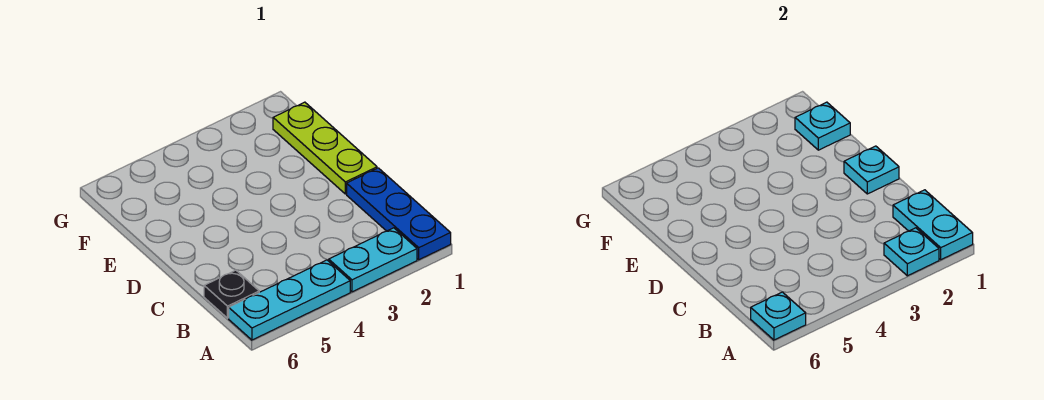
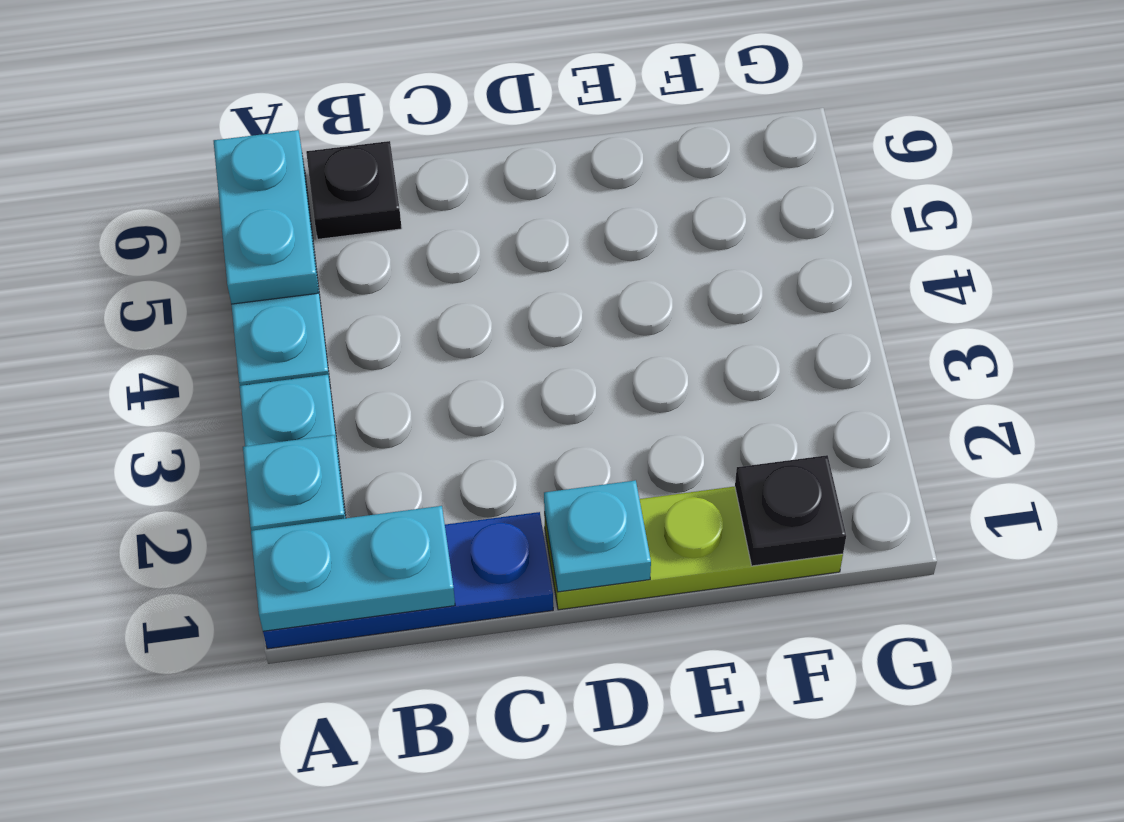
cyan plate A6 level 2 -> cyan plate A5:A6 level 2
cyan plate F1 level 2 -> black plate F1 level 2

